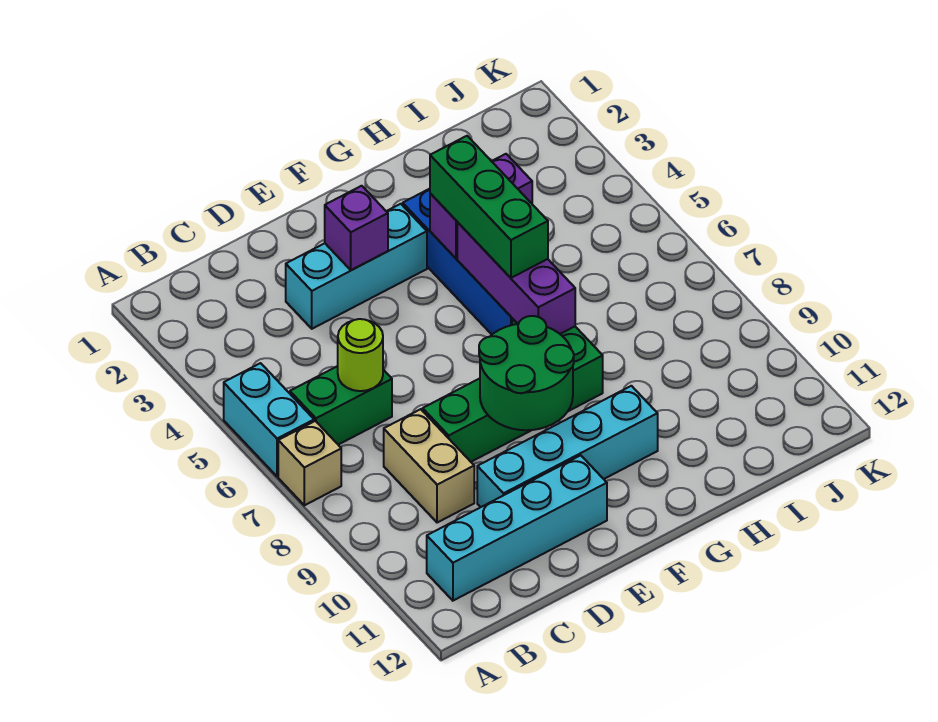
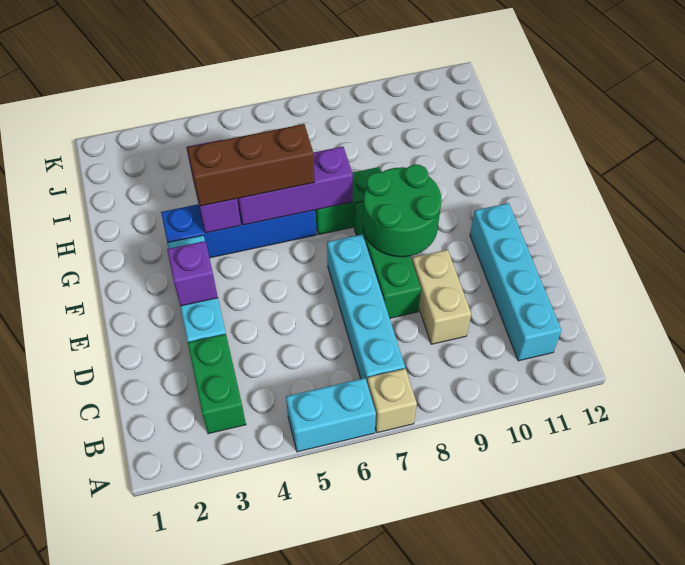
green brick B6:C6 level 1 -> green brick B3:C3 level 1
lime round brick C6 level 2 -> none
tan brick C8:C9 level 1 -> tan brick C9:D9 level 1
cyan brick D10:G10 level 1 -> cyan brick B7:E7 level 1
green brick G4:G6 level 3 -> brown brick G4:G6 level 3

